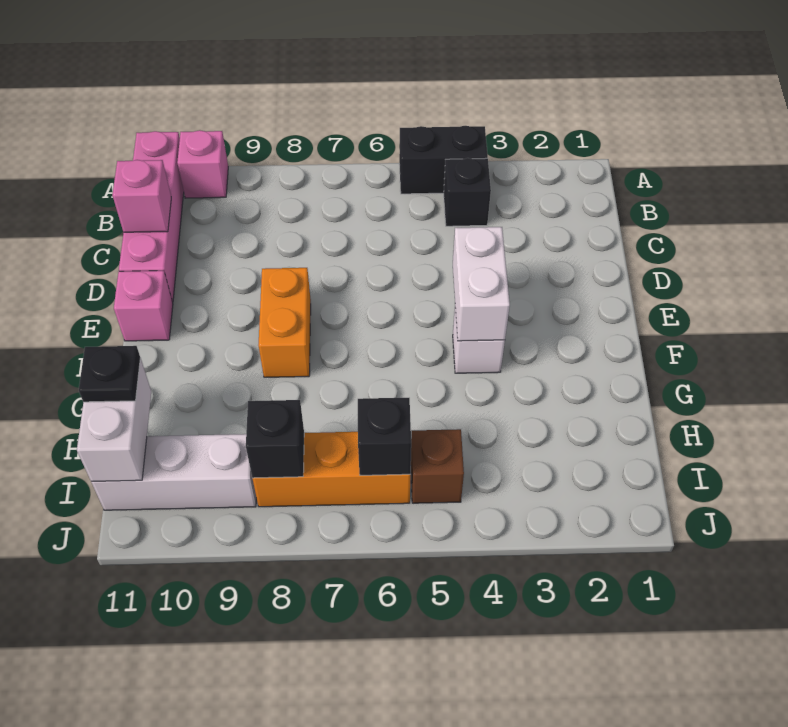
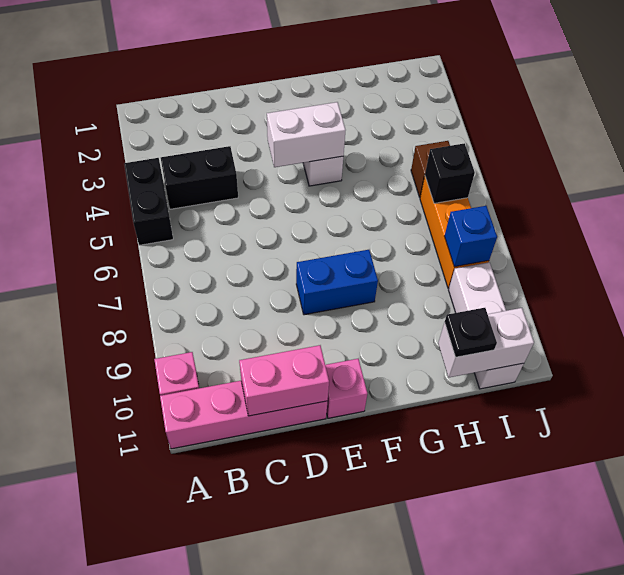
black brick B4 level 1 -> black brick B4:C4 level 1
pink brick C11 level 2 -> pink brick C11:D11 level 2
orange brick E8:F8 level 1 -> blue brick E8:F8 level 1
black brick I8 level 2 -> blue brick I8 level 2

